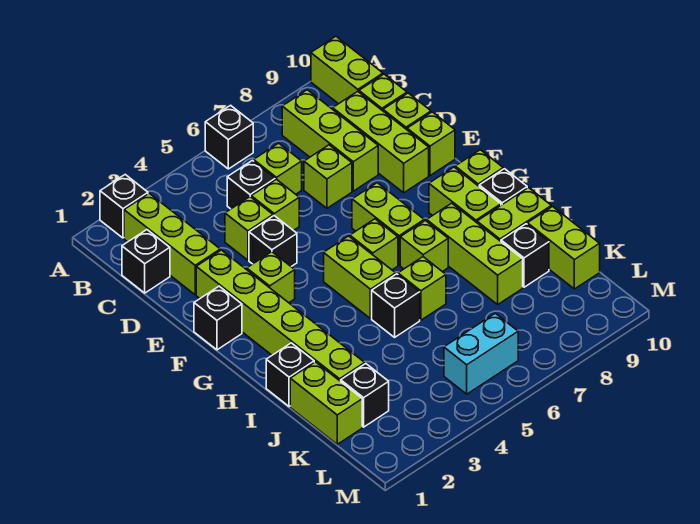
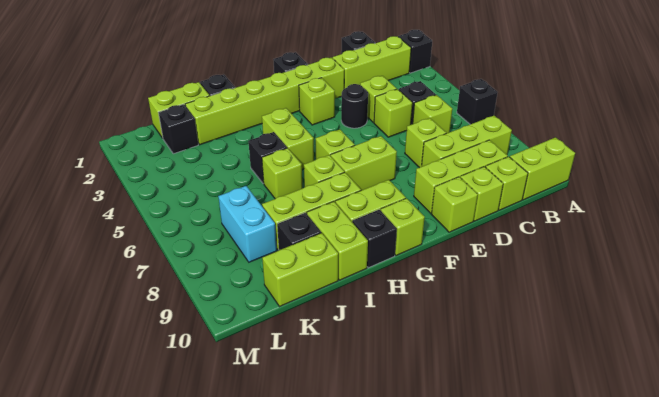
black brick E4 level 1 -> black round brick E4 level 1
lime brick G5:H5 level 1 -> lime brick H4:H5 level 1
cyan brick L5:L6 level 1 -> cyan brick K7:K8 level 1

